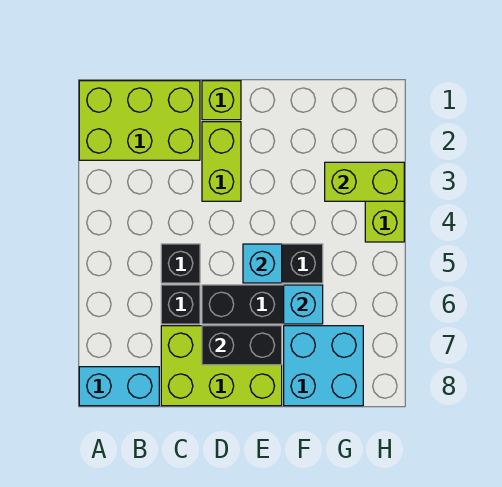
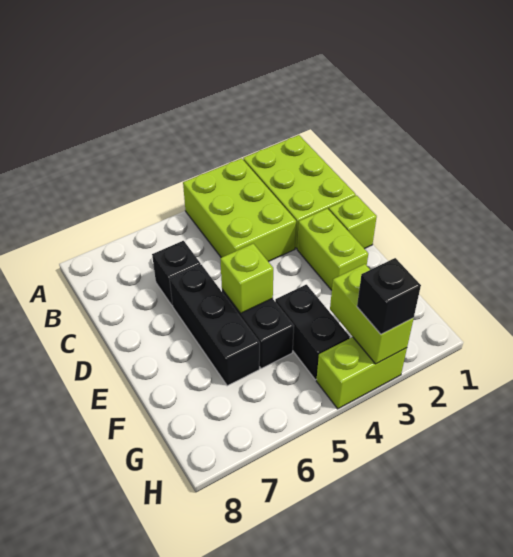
cyan brick A8:B8 level 1 -> none
black brick C5 level 1 -> black brick H3 level 3
lime brick C7:E8 level 1 -> lime brick A3:C4 level 1
lime brick D2:D3 level 1 -> lime brick D2:E2 level 1
black brick D7:E7 level 2 -> black brick F4:G4 level 1
cyan brick E5 level 2 -> lime brick E5 level 2
cyan brick F6 level 2 -> none
cyan brick F7:G8 level 1 -> none

